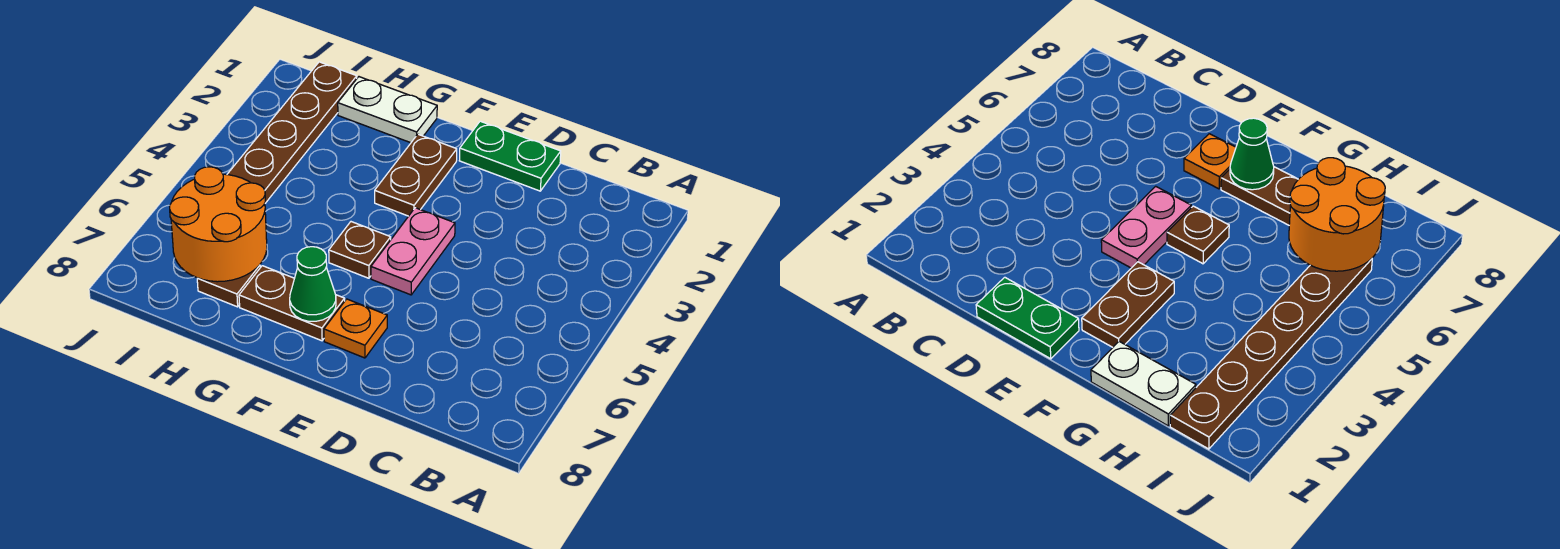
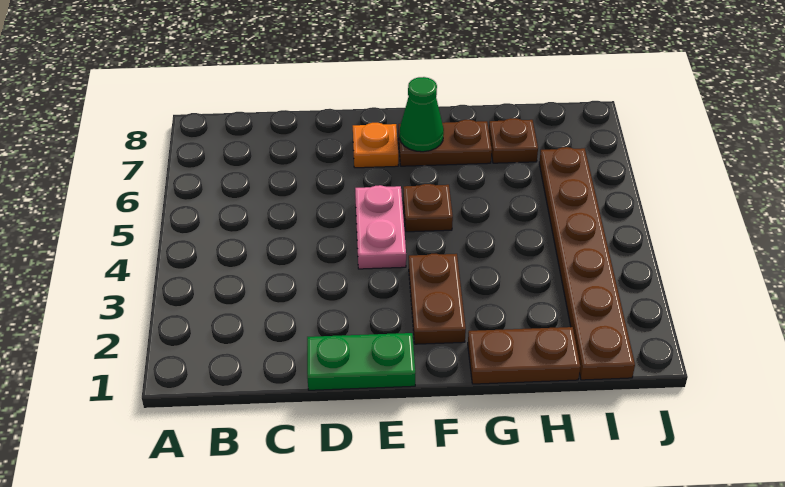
white plate G1:H1 level 1 -> brown plate G1:H1 level 1
orange round brick H6:I7 level 2 -> none

